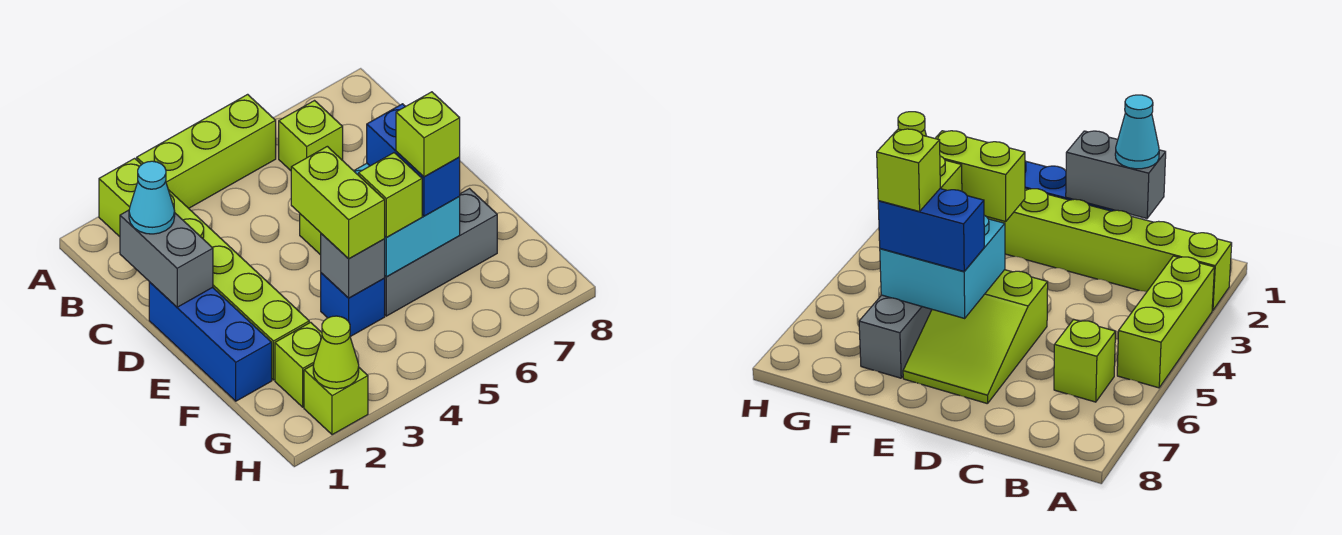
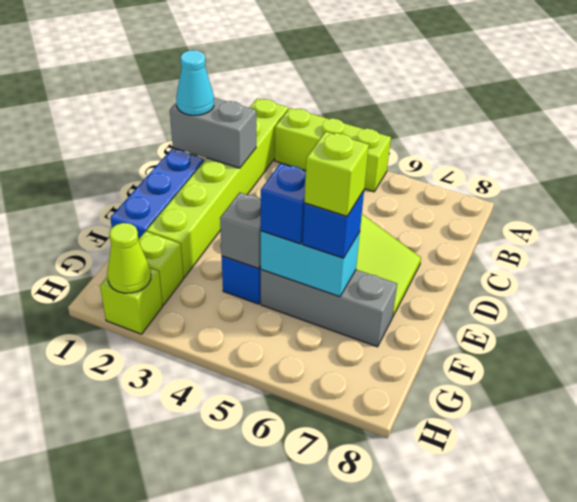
lime brick B6 level 1 -> none
grey brick C1:D1 level 2 -> grey brick C1:C2 level 2
lime brick E4:F4 level 3 -> none
cyan brick E5:F6 level 2 -> cyan brick F5:F6 level 2
blue brick E6:F6 level 3 -> blue brick F6 level 3
lime brick F5 level 3 -> blue brick F5 level 3

